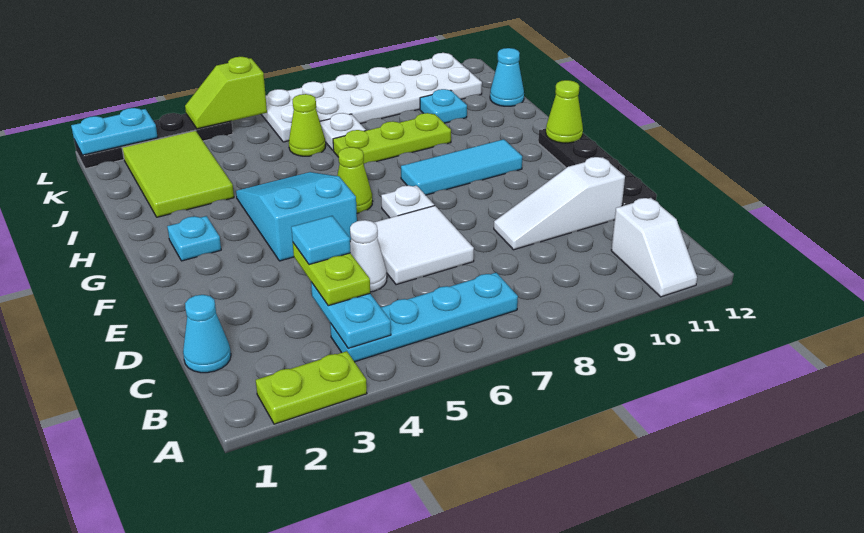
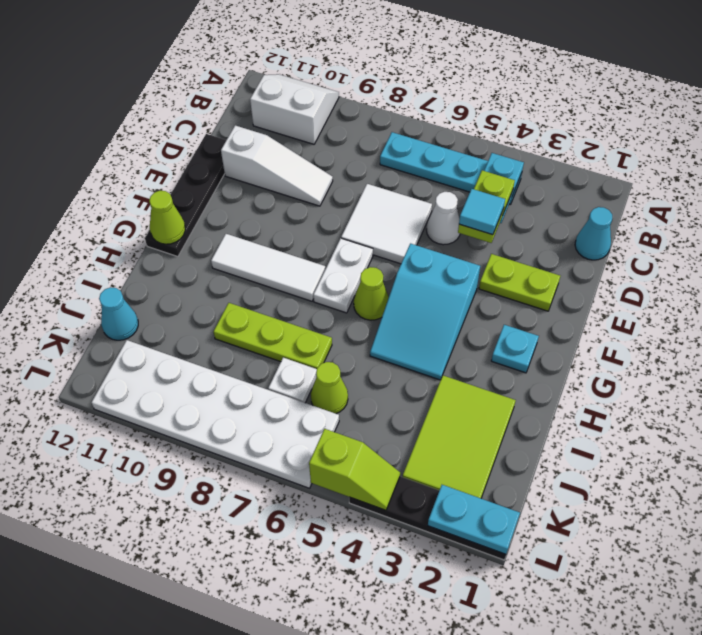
lime plate A2:A3 level 1 -> lime plate E2:E3 level 1
white slope A11:B11 level 1 top B -> white slope A10:B11 level 1 top B
white plate F7 level 1 -> white plate F7:G7 level 1
cyan tile G8:G10 level 1 -> white tile G8:G10 level 1
cyan plate J10 level 1 -> none

